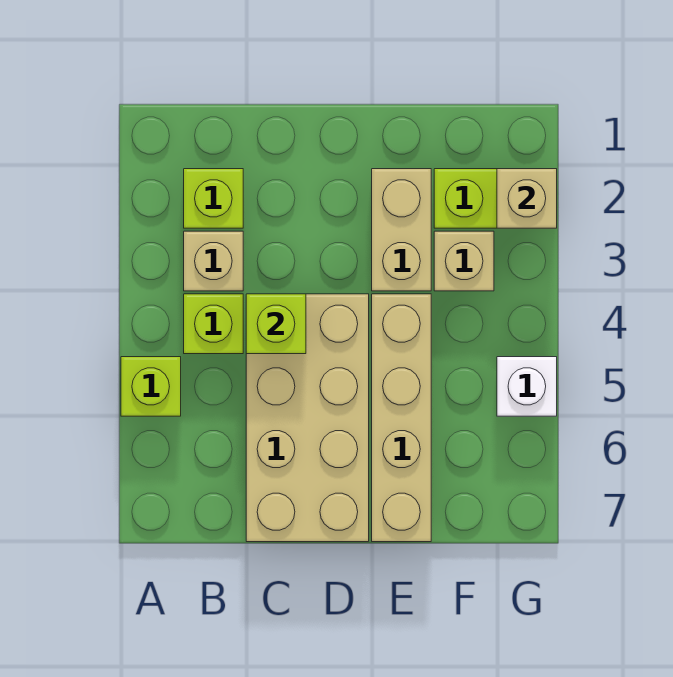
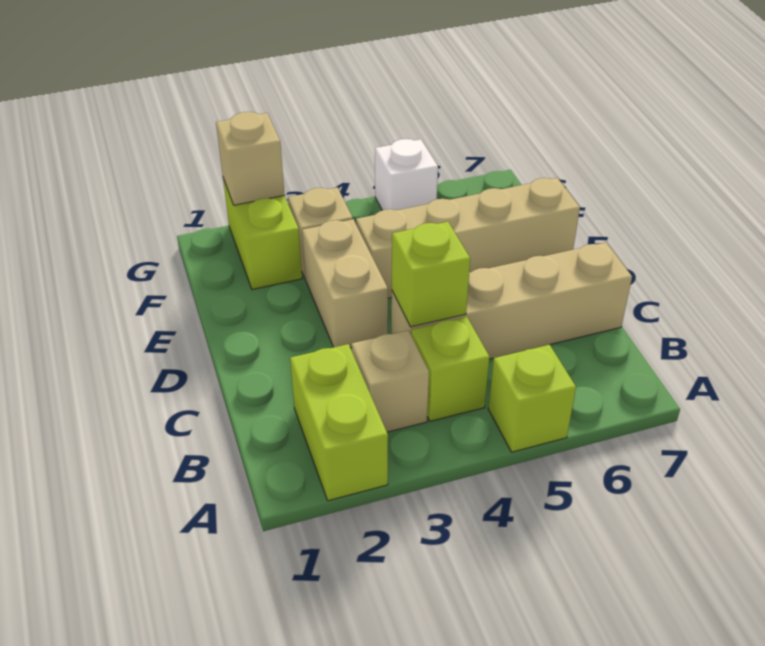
lime brick B2 level 1 -> lime brick A2:B2 level 1
tan brick C4:D7 level 1 -> tan brick C4:C7 level 1
tan brick E2:E3 level 1 -> tan brick D3:E3 level 1

